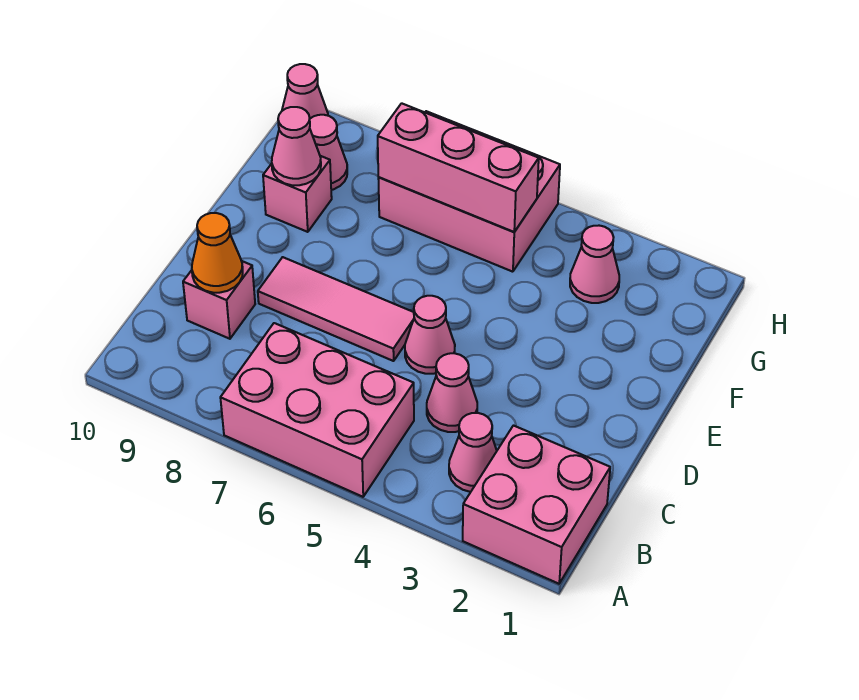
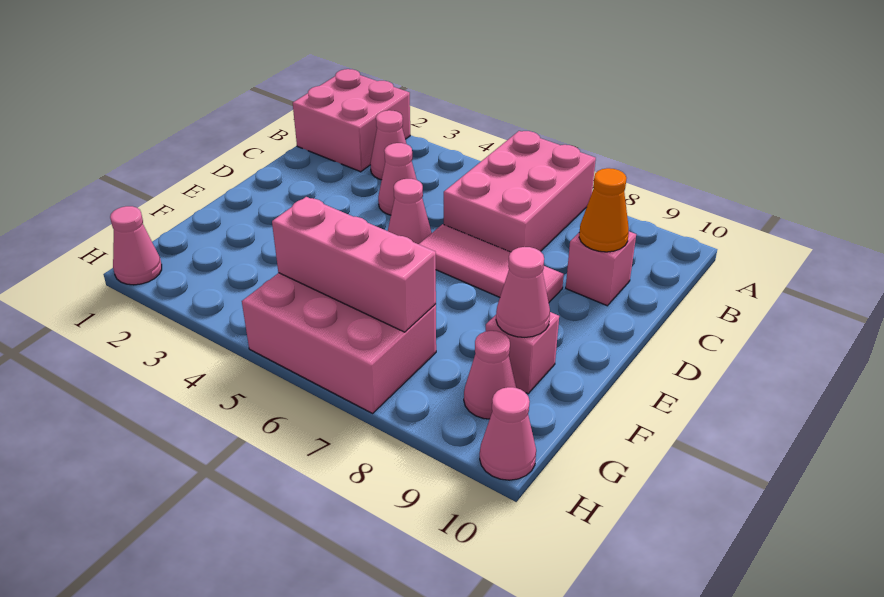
pink brick A5:B7 level 1 -> pink brick A6:C7 level 1
pink cone G3 level 1 -> pink cone H1 level 1

